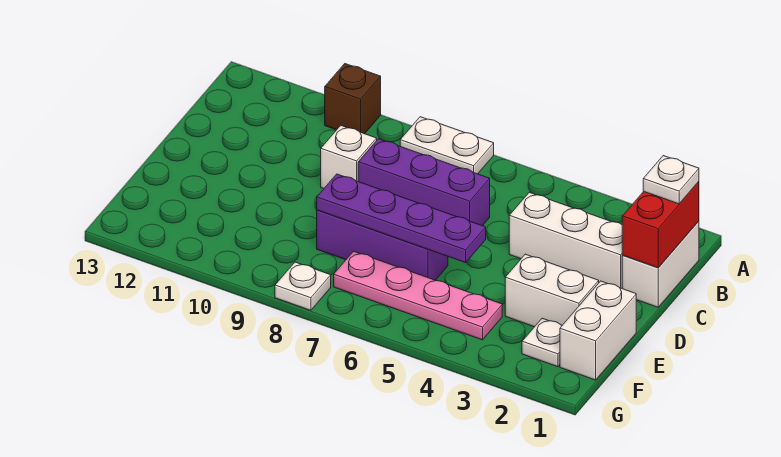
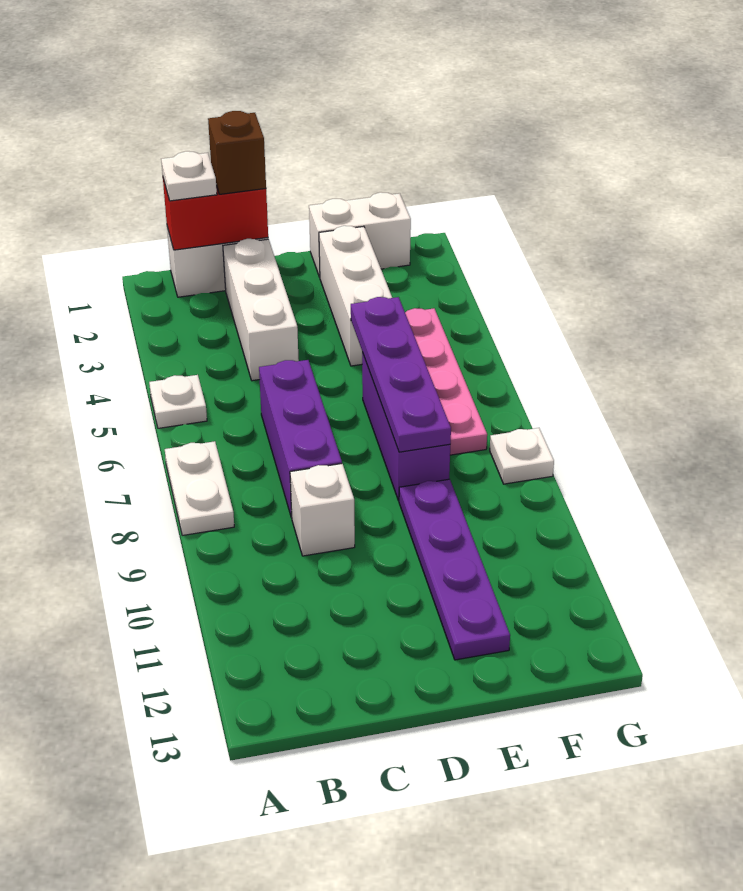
brown brick A10 level 1 -> brown brick C1 level 3
white brick E2:E3 level 1 -> white brick E2:E4 level 1
none -> purple plate E9:E12 level 1
white plate F2 level 1 -> white plate A5 level 1

